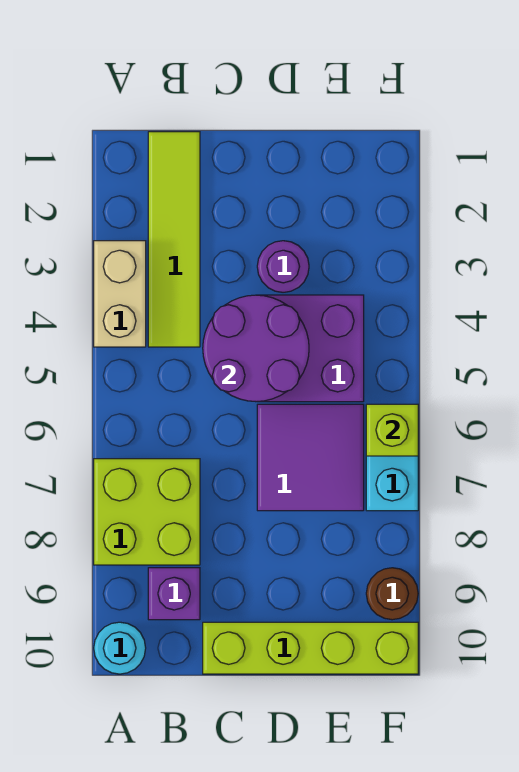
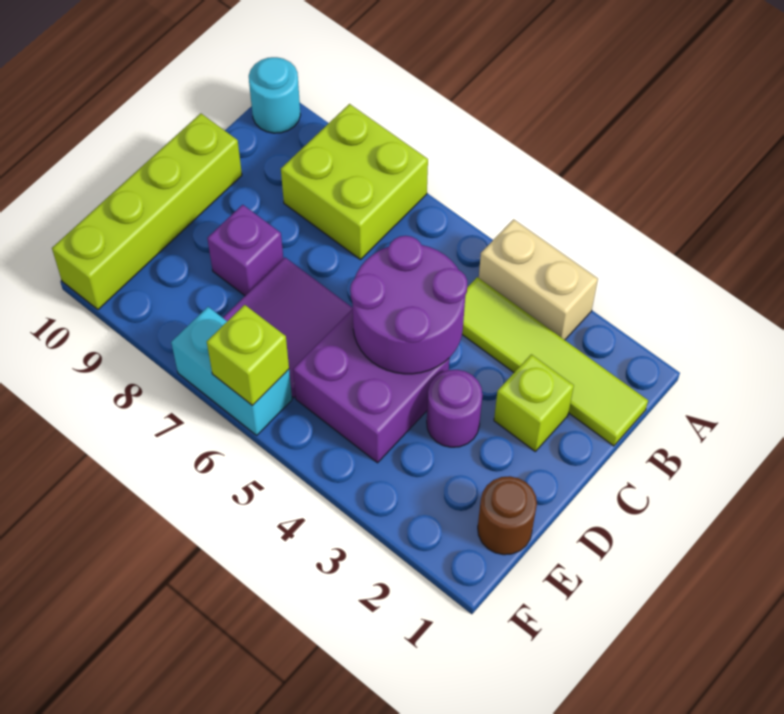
purple brick B9 level 1 -> purple brick D8 level 1
none -> lime brick C2 level 1
brown round brick F9 level 1 -> brown round brick E1 level 1

